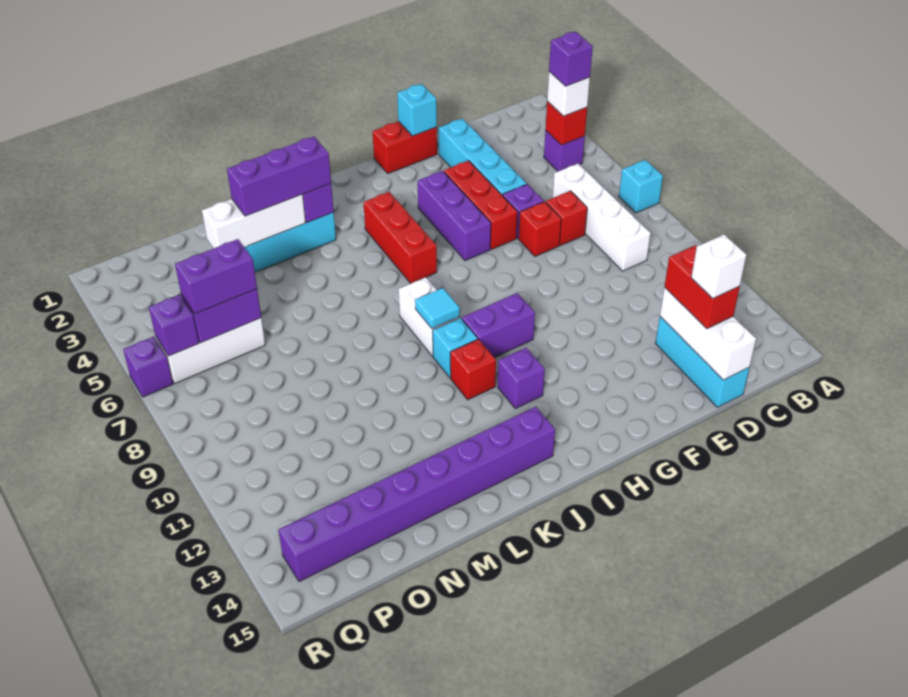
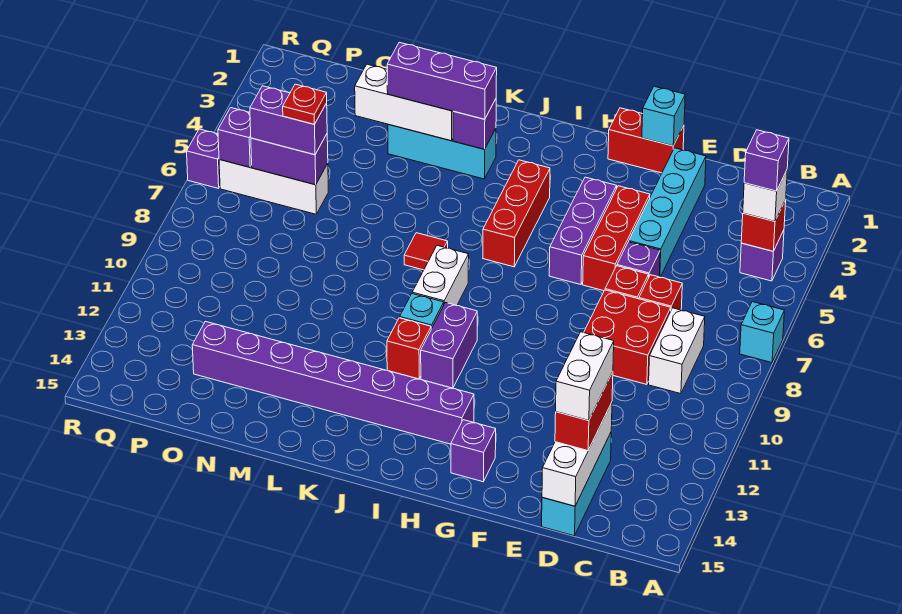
white brick C6:C9 level 1 -> white brick C8:C9 level 1
none -> red brick D8:E9 level 1
white brick D14 level 4 -> white brick D13:D14 level 4
purple brick H10:I10 level 1 -> purple brick I10:I11 level 1
purple brick I12 level 1 -> purple brick G14 level 1
cyan tile J9 level 2 -> none
purple brick J14:Q14 level 1 -> purple brick H13:O13 level 1
none -> red tile K7 level 1
none -> red plate O6 level 4

